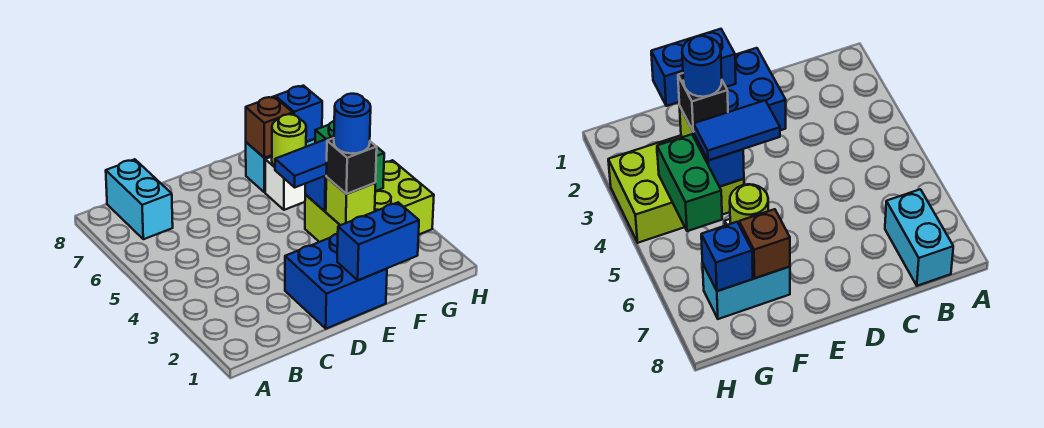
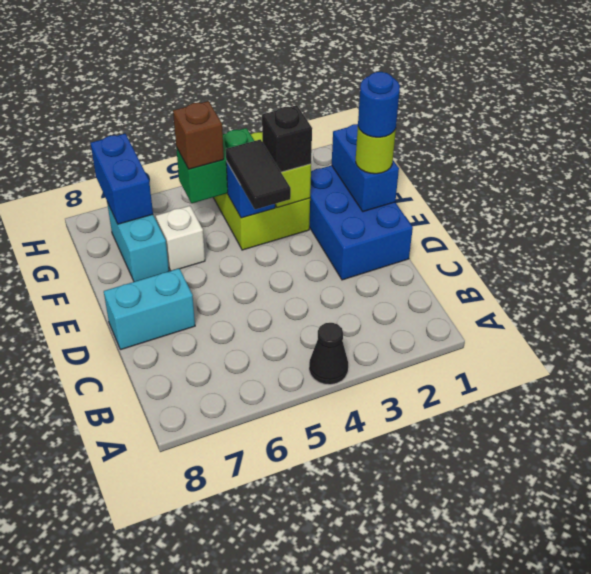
none -> black cone A4 level 1
cyan brick B7:B8 level 1 -> cyan brick D7:D8 level 1
blue brick D1:E2 level 1 -> blue brick D1:F2 level 1
blue tile E4:F4 level 3 -> black tile E4:F4 level 3
blue round brick F3 level 4 -> blue round brick E1 level 4
lime round brick F6 level 2 -> lime round brick E1 level 3
brown brick F7 level 2 -> brown brick G5 level 3
blue brick G7 level 2 -> blue brick G7:H7 level 2

